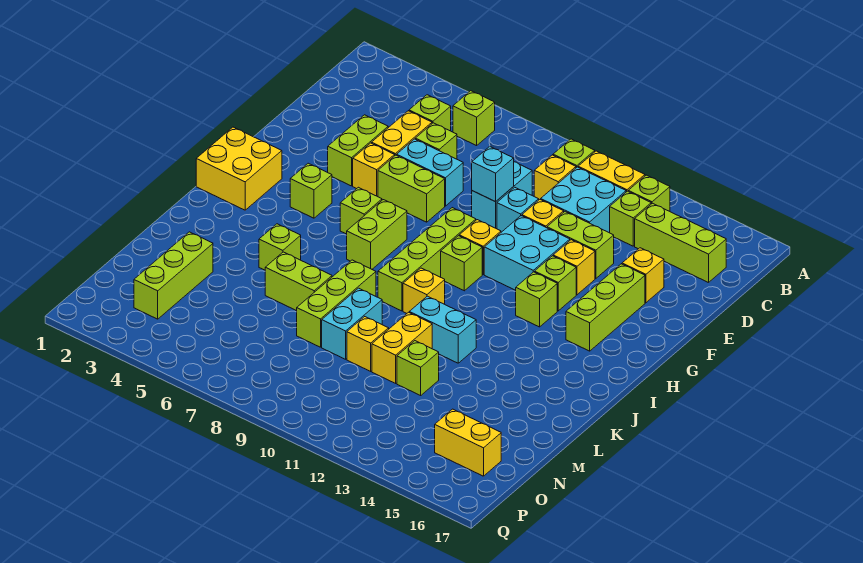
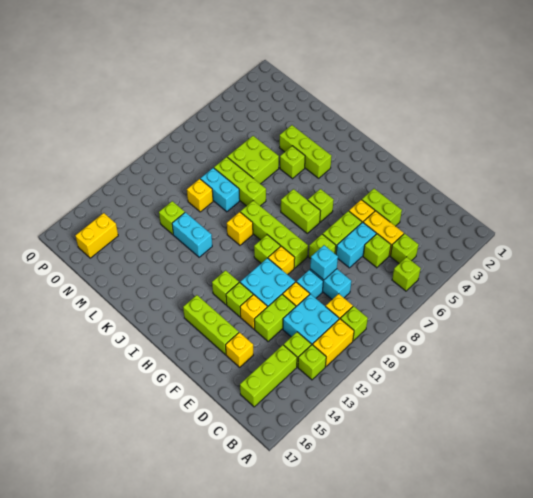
yellow brick H1:I2 level 1 -> none
lime brick H4 level 1 -> lime brick F8 level 1
cyan brick K11:K12 level 1 -> cyan brick K12:L12 level 1
lime brick L6:L7 level 1 -> lime brick L6:M7 level 1
yellow brick L11:M11 level 1 -> none
lime brick M3:O3 level 1 -> lime brick J4:L4 level 1

